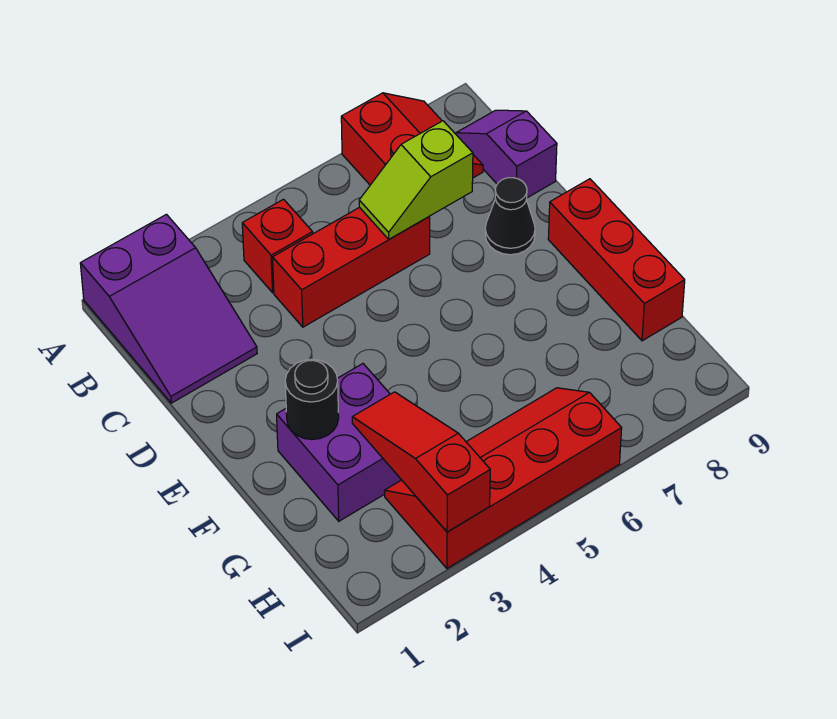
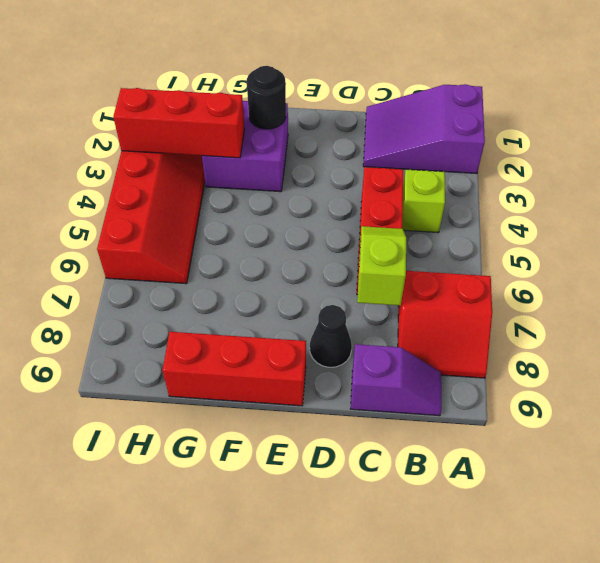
red brick B4 level 1 -> lime brick B4 level 1
red slope G3:I3 level 2 top I -> red brick G3:I3 level 2

